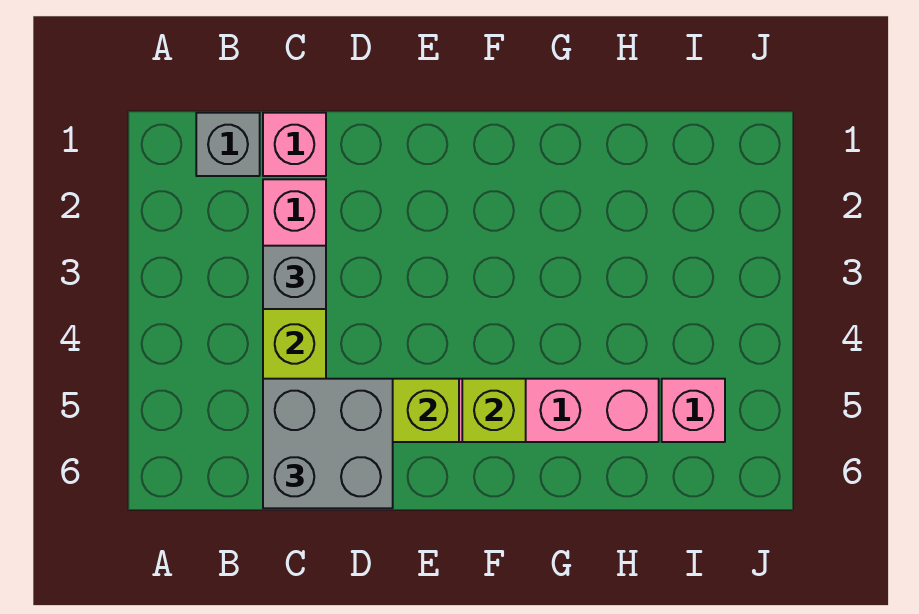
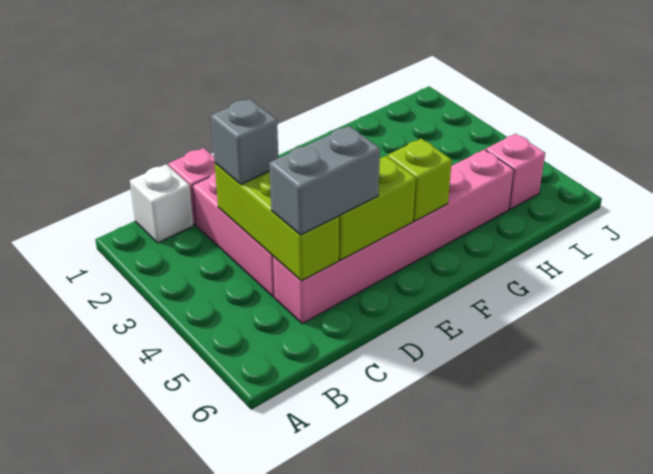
grey brick B1 level 1 -> white brick B1 level 1
grey brick C5:D6 level 3 -> grey brick C5:D5 level 3

